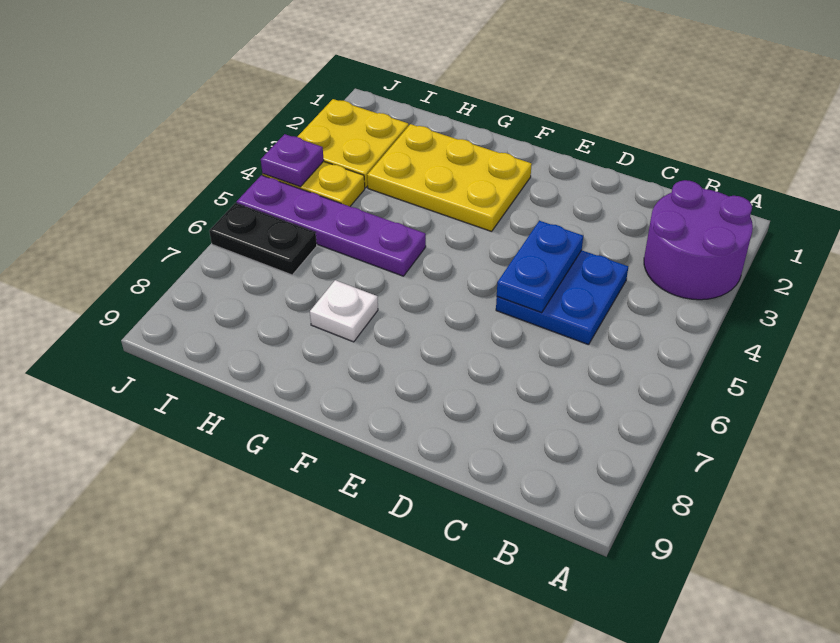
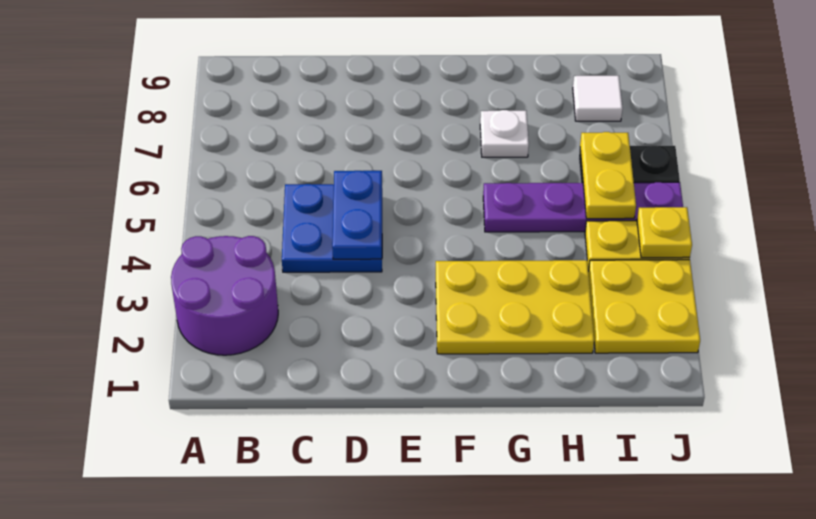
none -> yellow plate I5:I6 level 2
none -> white tile I8 level 1
purple plate J4 level 2 -> yellow plate J4 level 2

